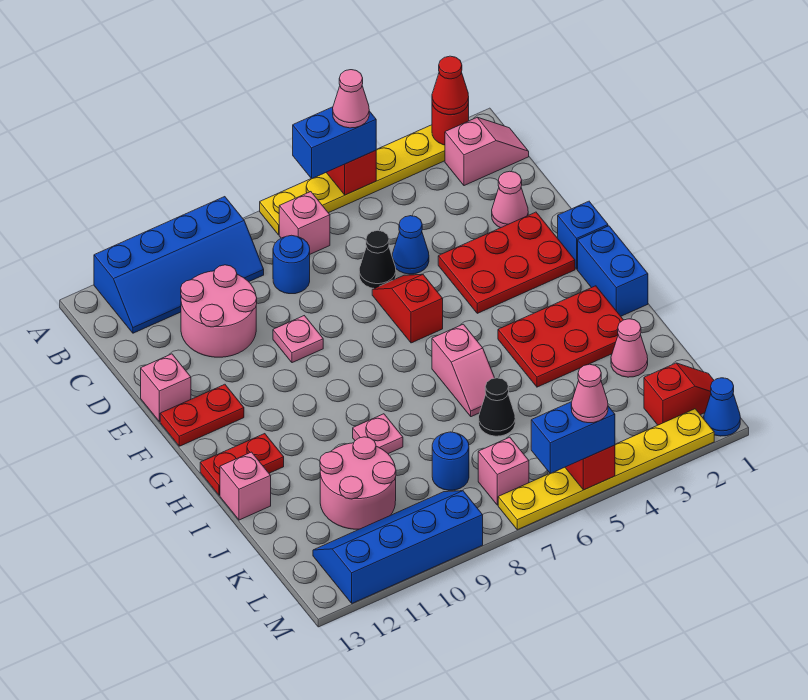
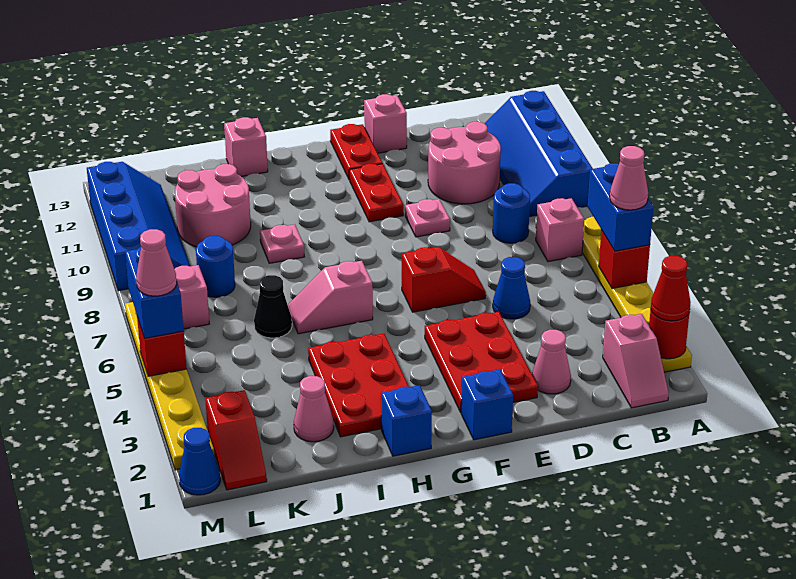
black cone D6 level 1 -> none
blue brick G1:H1 level 1 -> blue brick H1 level 1
red plate H12:H13 level 1 -> red plate F10:F11 level 1

